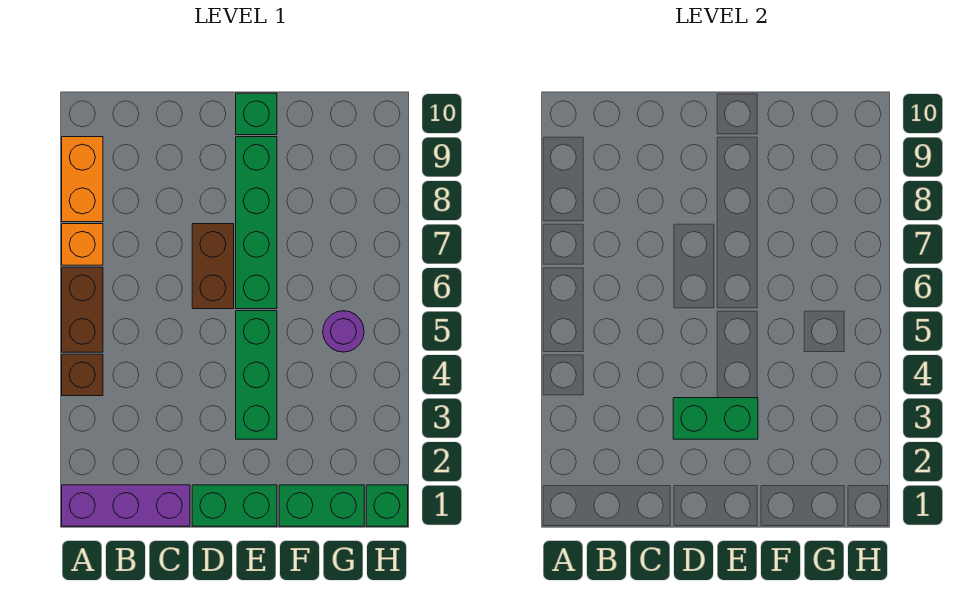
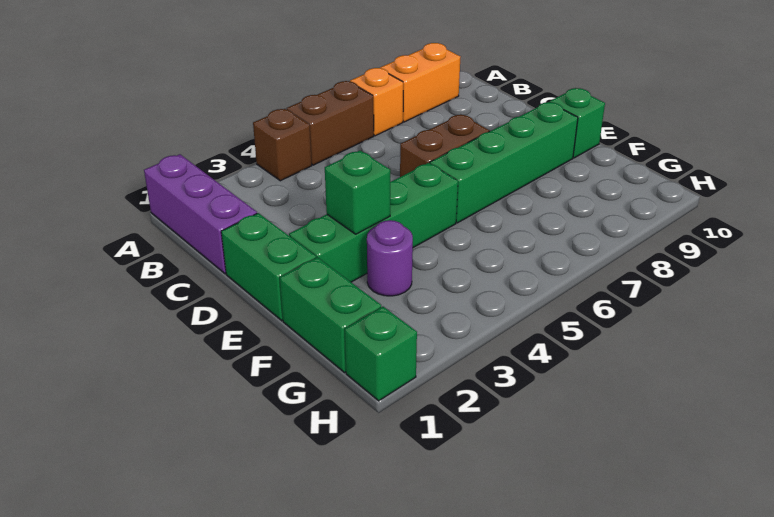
green brick D3:E3 level 2 -> green brick E3 level 2
green brick E3:E5 level 1 -> green brick E2:E5 level 1
purple round brick G5 level 1 -> purple round brick F3 level 1

